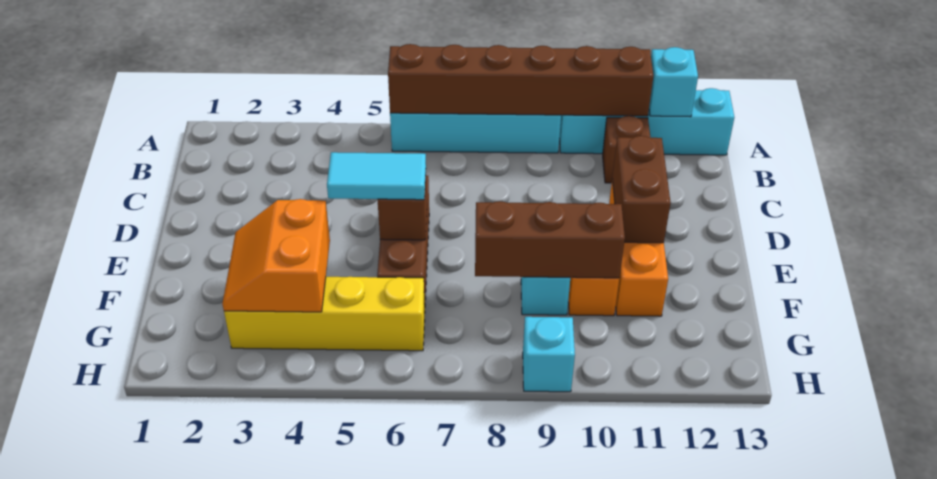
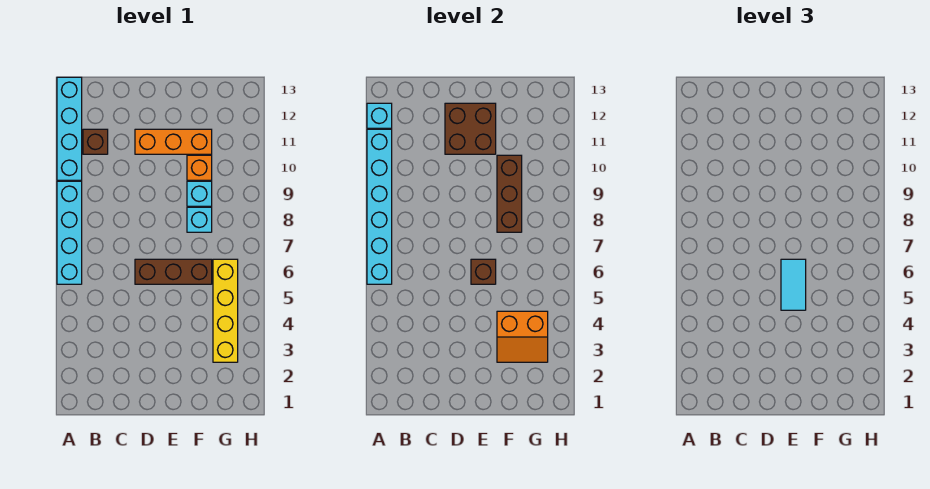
brown brick A6:A11 level 2 -> cyan brick A6:A11 level 2
brown brick D11:E11 level 2 -> brown brick D11:E12 level 2
cyan brick H9 level 1 -> cyan brick F8 level 1

